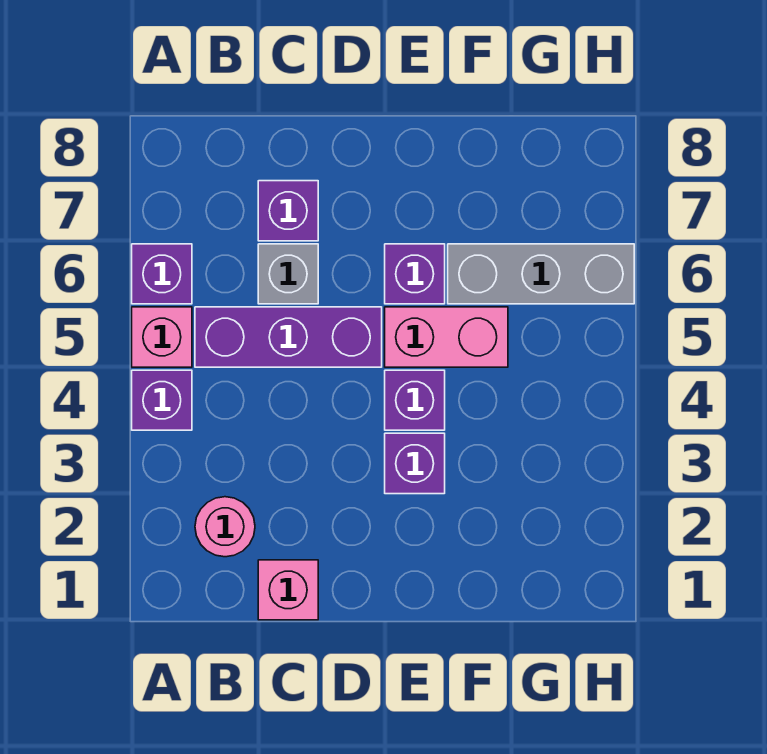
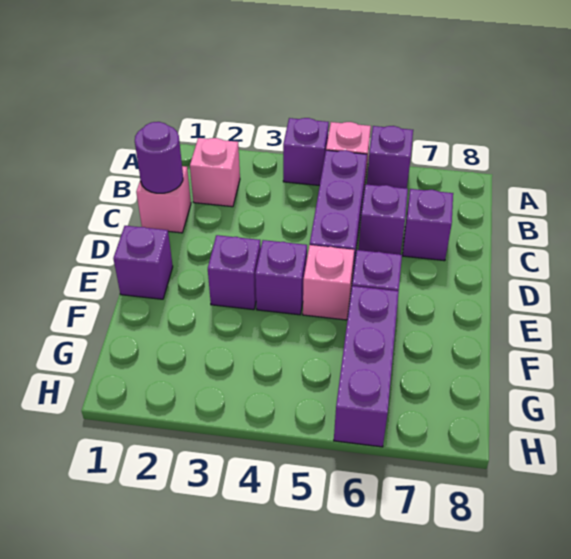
pink round brick B2 level 1 -> pink brick B2 level 1
none -> purple round brick C1 level 2
grey brick C6 level 1 -> purple brick C6 level 1
none -> purple brick E1 level 1
pink brick E5:F5 level 1 -> pink brick E5 level 1
grey brick F6:H6 level 1 -> purple brick F6:H6 level 1

